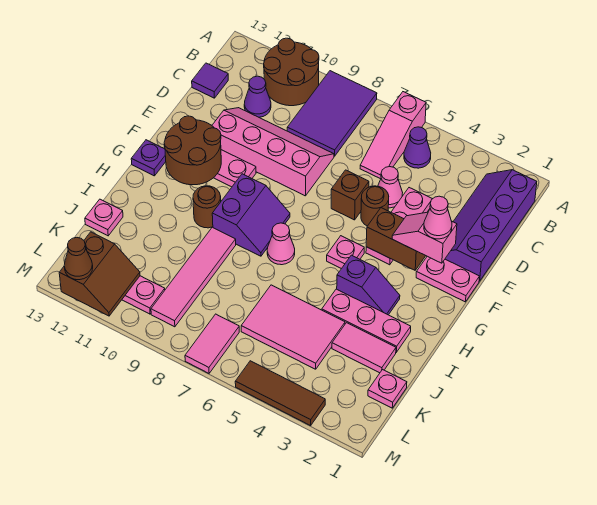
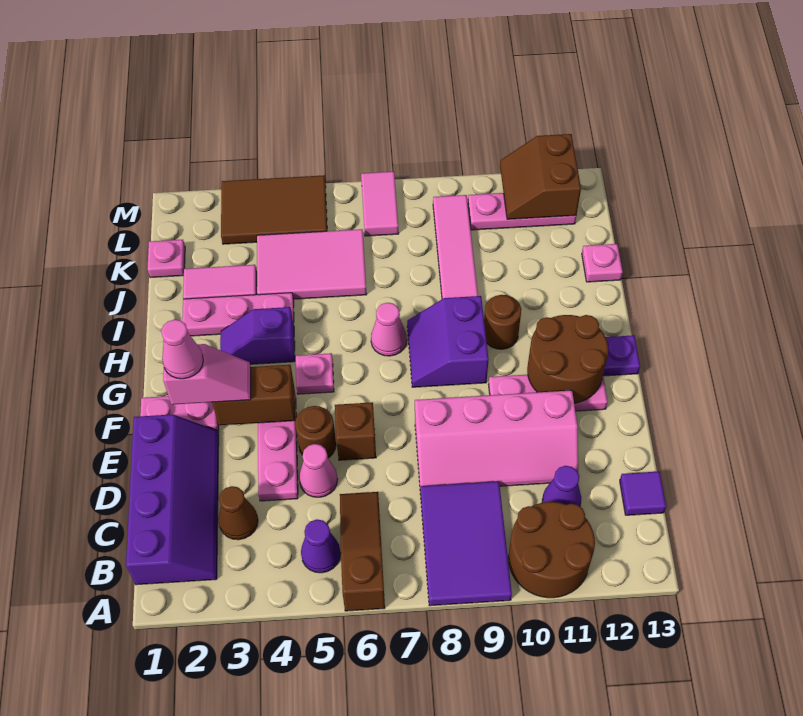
pink slope A6:C6 level 1 top A -> brown slope A6:C6 level 1 top A
brown tile M3:M5 level 1 -> brown tile L3:M5 level 1
brown cone M12 level 3 -> brown cone C3 level 1

